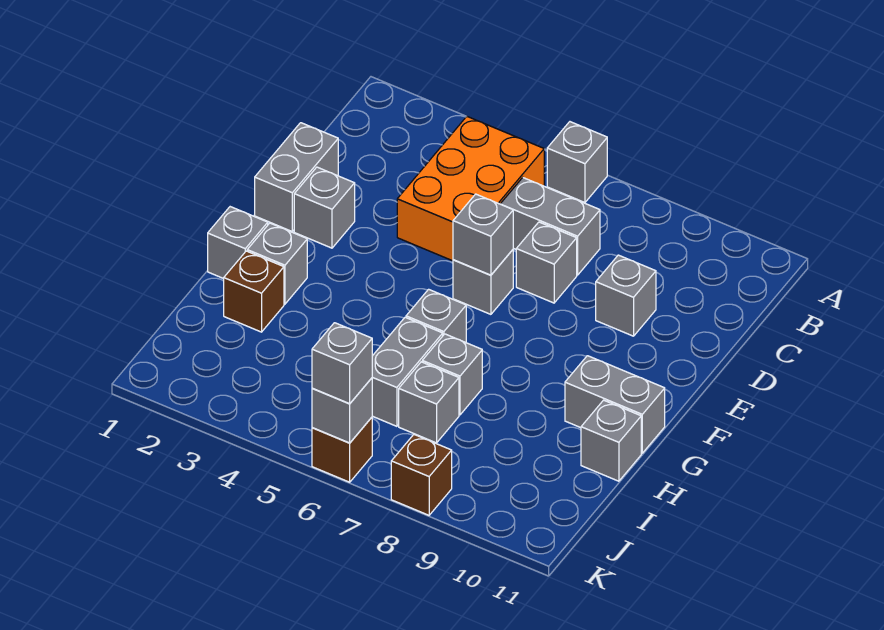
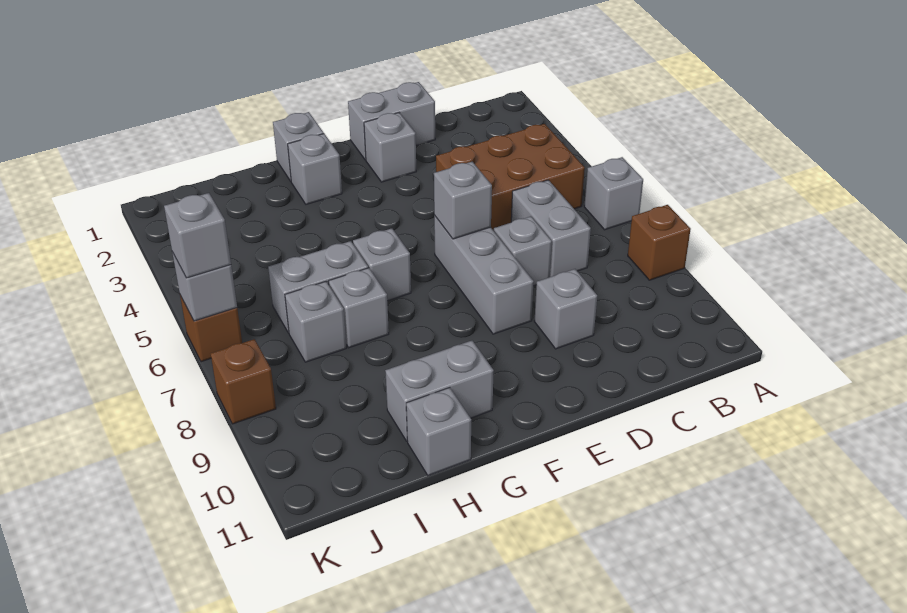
orange brick B4:D5 level 1 -> brown brick B4:D5 level 1
grey brick E6 level 1 -> grey brick E6:E8 level 1
grey brick G10:G11 level 1 -> grey brick G10:H10 level 1
brown brick H2 level 1 -> brown brick A8 level 1

